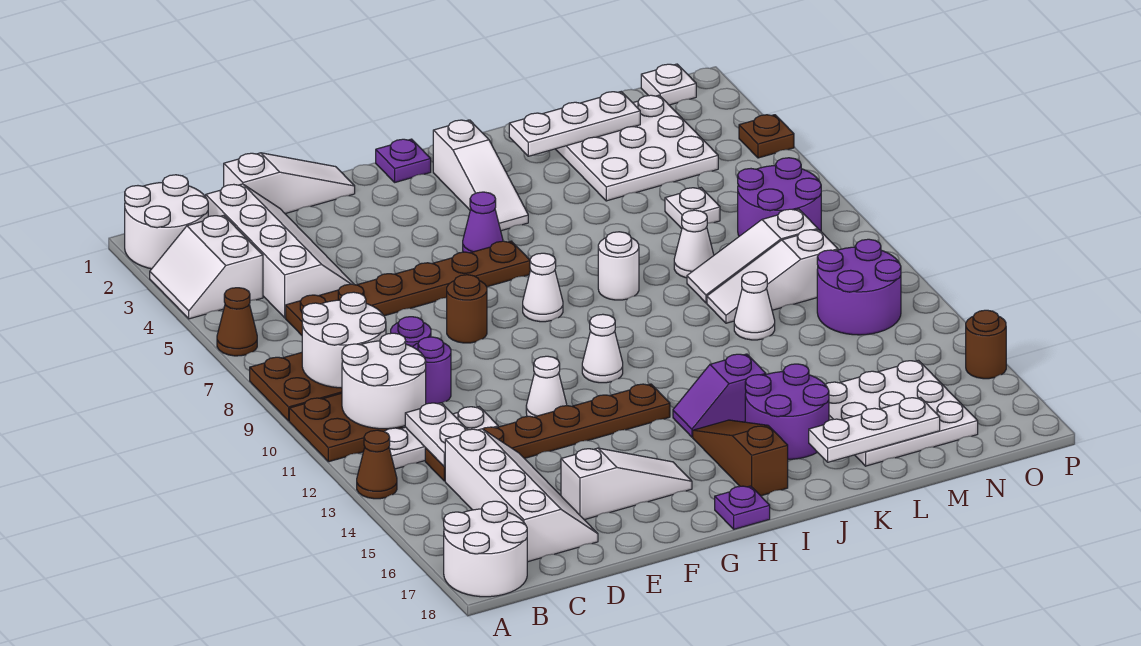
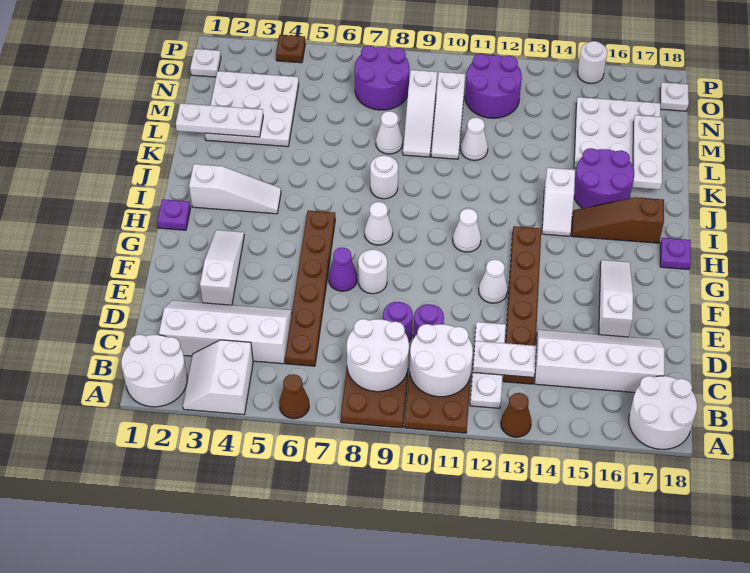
white slope A3:B4 level 1 top B -> white slope A3:B4 level 1 top 4
white slope D1:F1 level 1 top D -> white slope E3:G3 level 1 top E
brown round brick F8 level 1 -> white round brick F8 level 1
purple cone H5 level 1 -> purple cone F7 level 1
purple slope I14:J14 level 1 top J -> white slope I14:J14 level 1 top J
white plate K2:M2 level 2 -> white plate L1:L3 level 2
white plate M6 level 1 -> white plate O18 level 1
brown round brick P15 level 1 -> white round brick P15 level 1

